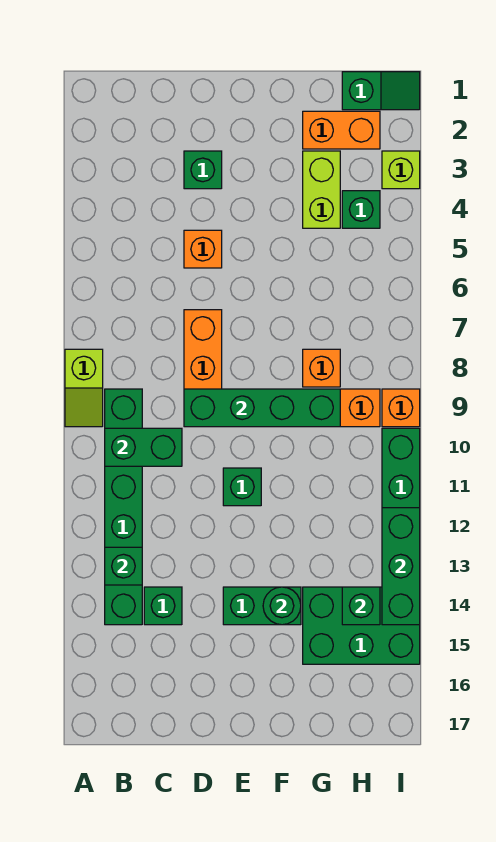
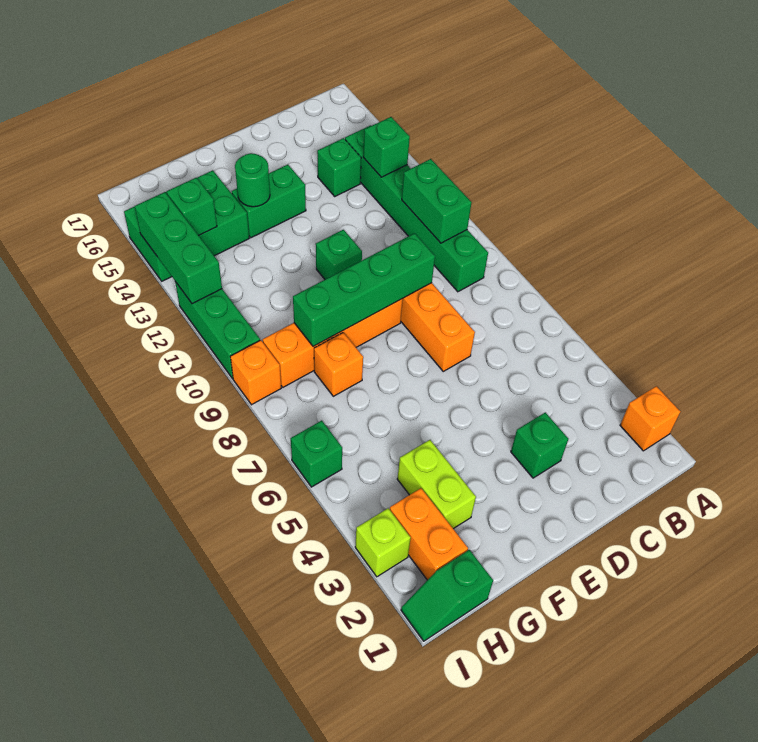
lime slope A8:A9 level 1 top 8 -> none
green brick B10:C10 level 2 -> green brick B10:B11 level 2
orange brick D5 level 1 -> orange brick A2 level 1
orange brick G2:H2 level 1 -> orange brick H2:H3 level 1
green brick H4 level 1 -> green brick I6 level 1

